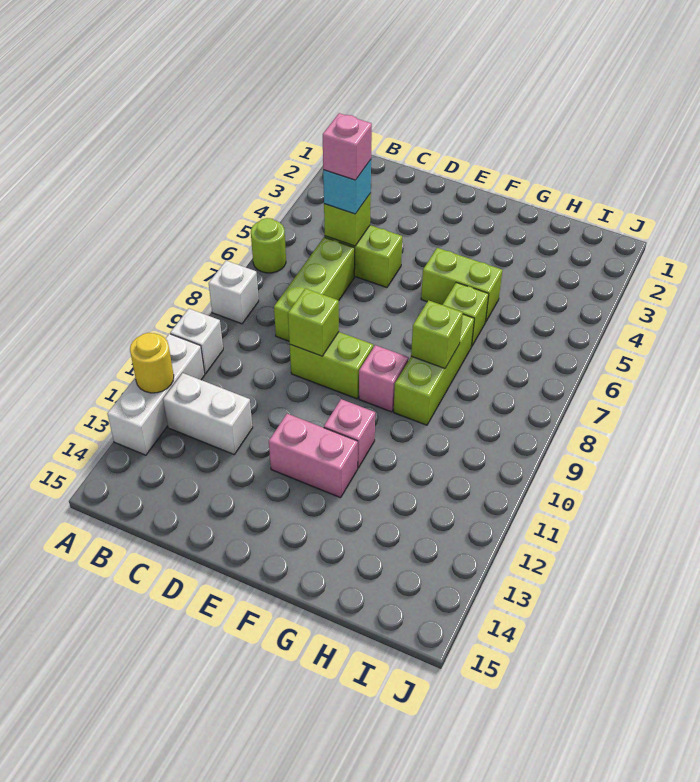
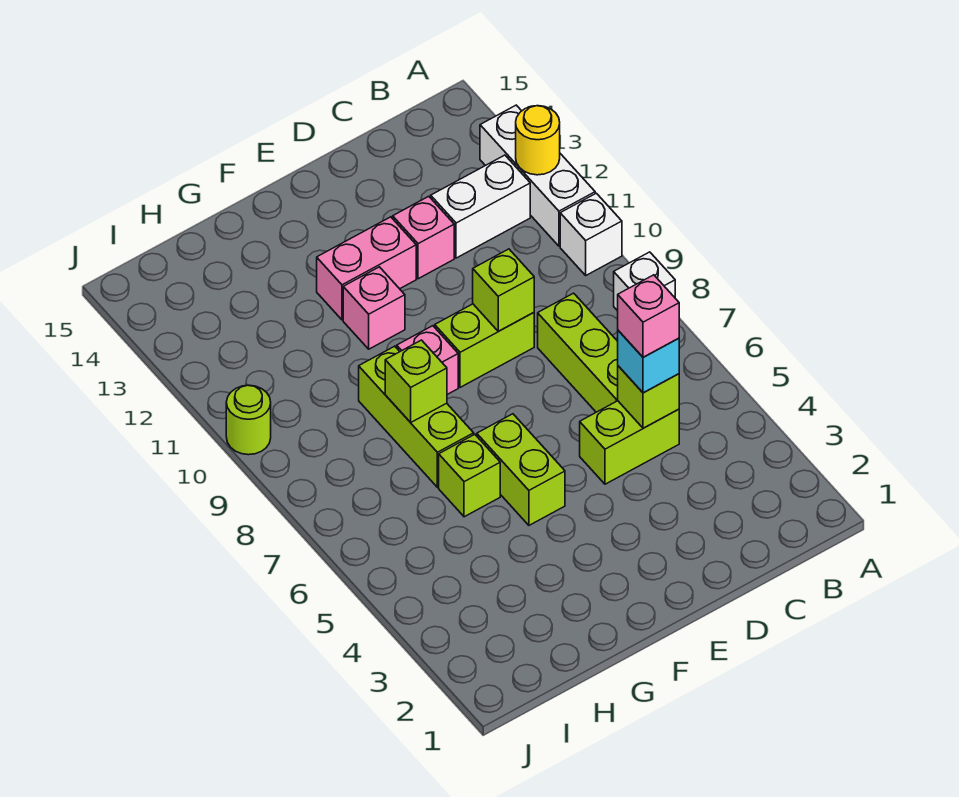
lime round brick A6 level 1 -> lime round brick J10 level 1
none -> pink brick D12 level 1
lime brick F5:G5 level 1 -> lime brick F5:F6 level 1

